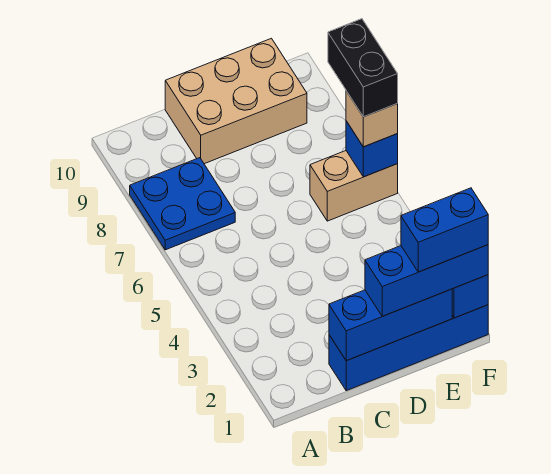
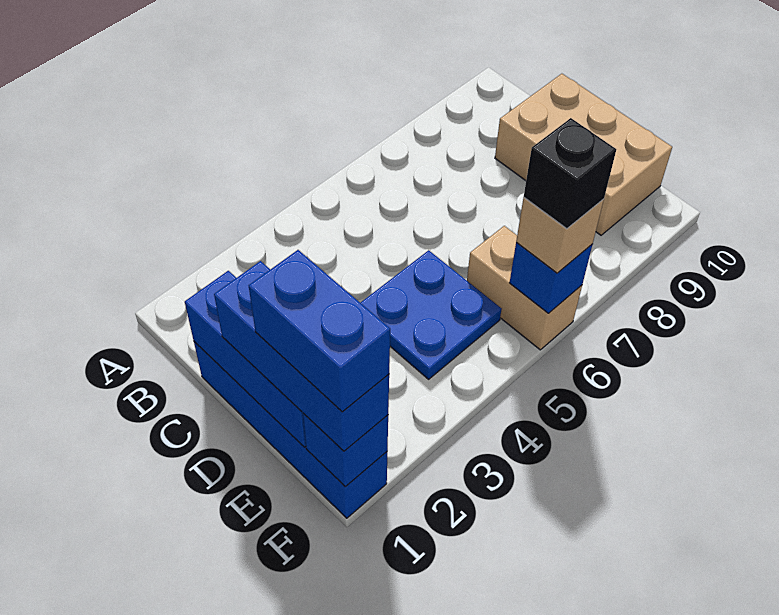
blue plate A7:B8 level 1 -> blue plate D4:E5 level 1
black brick F6:F7 level 4 -> black brick F6 level 4

